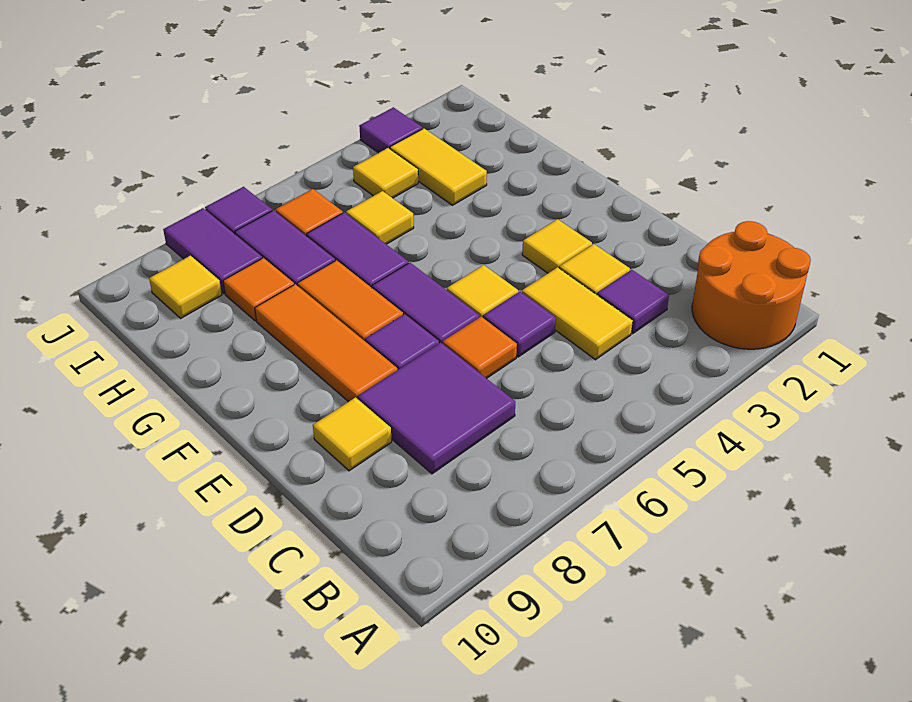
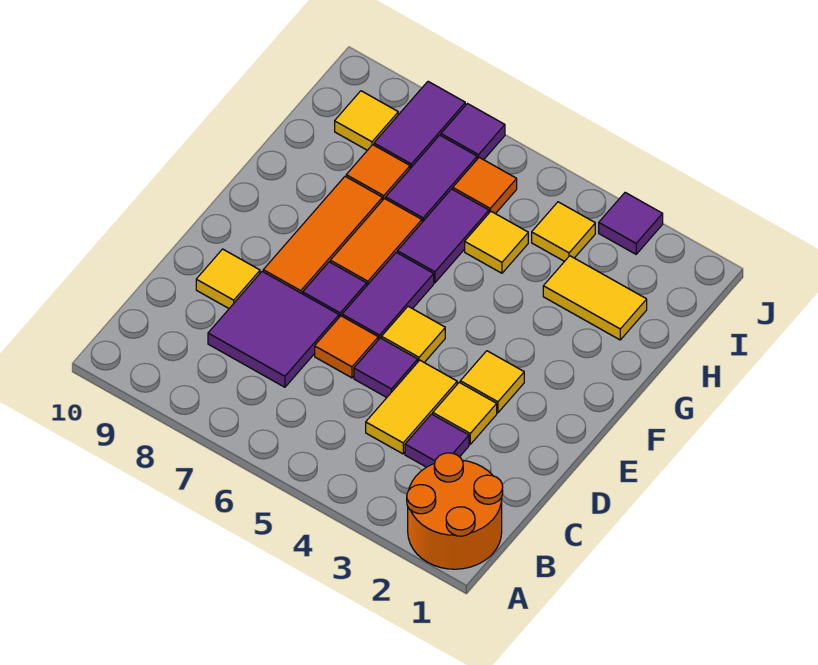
yellow tile H3:I3 level 1 -> yellow tile H2:H3 level 1

